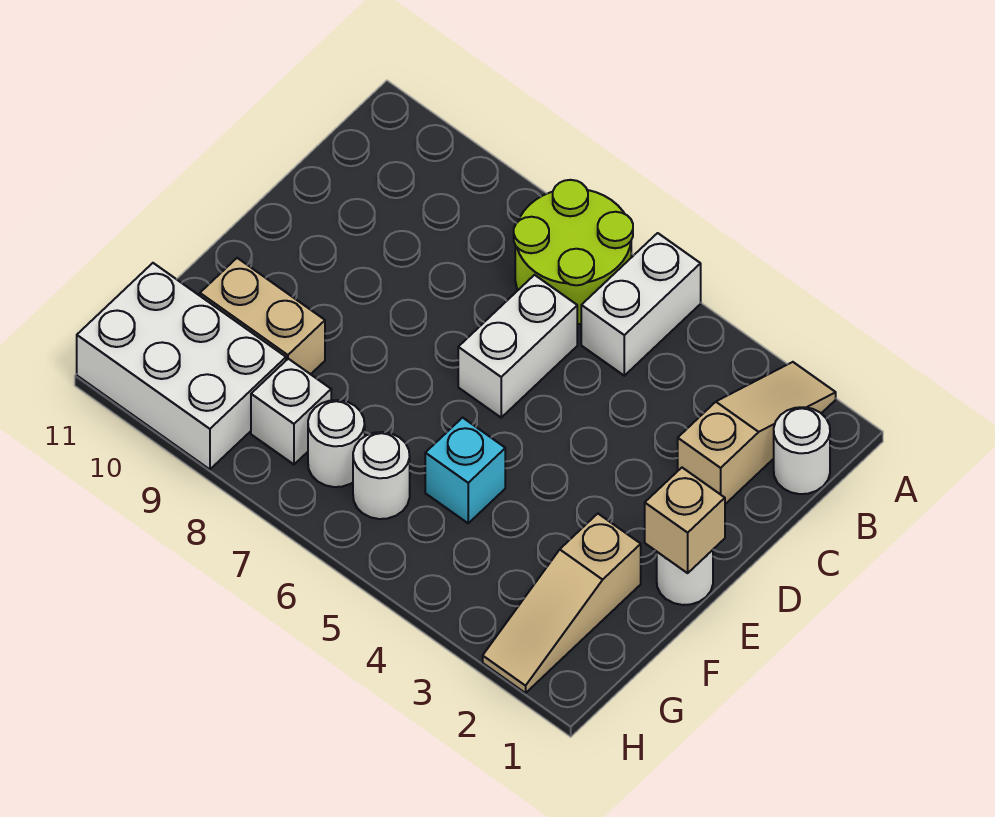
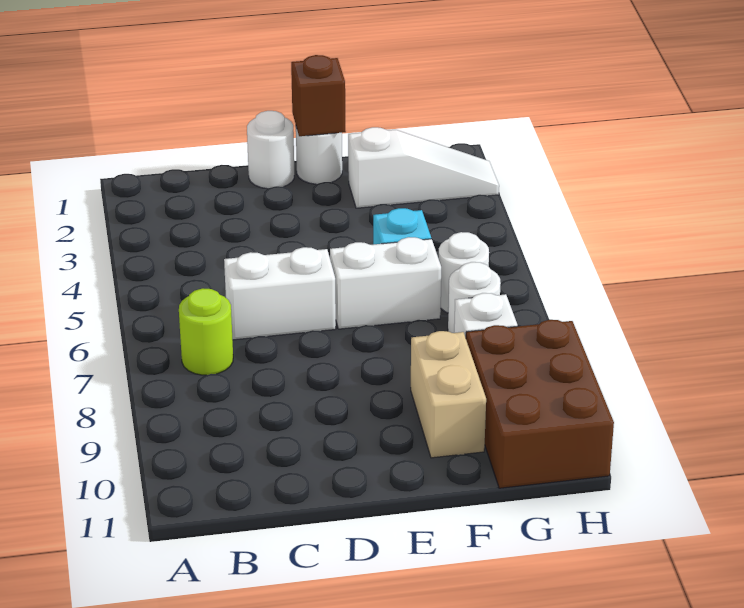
tan slope A2:C2 level 1 top C -> none
white brick A5:B5 level 1 -> white brick E6:F6 level 1
lime round brick A6:B7 level 1 -> lime round brick B7 level 1
white round brick B1 level 1 -> white round brick D1 level 1
tan brick E1 level 2 -> brown brick E1 level 2
tan slope F2:H2 level 1 top F -> white slope F2:H2 level 1 top F
white brick G9:H11 level 1 -> brown brick G9:H11 level 1

